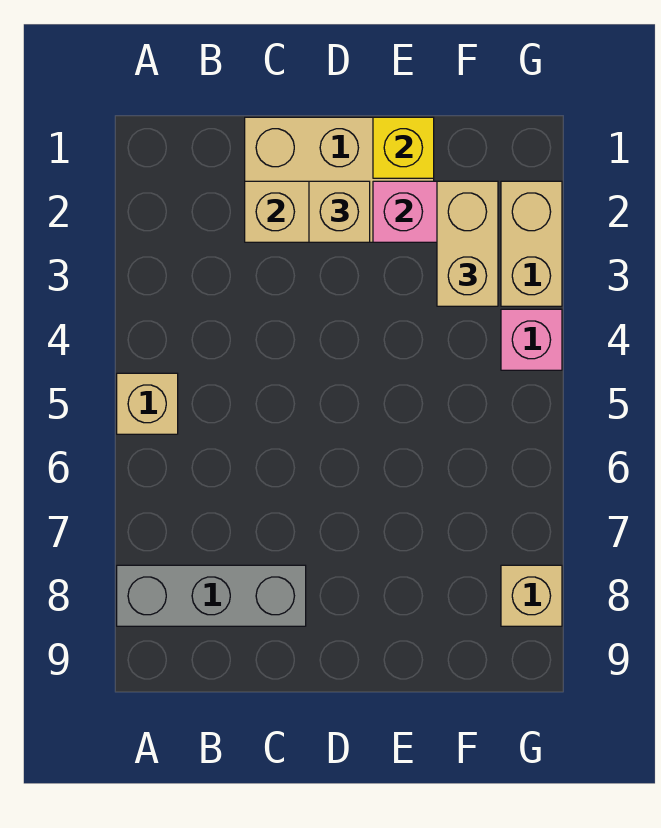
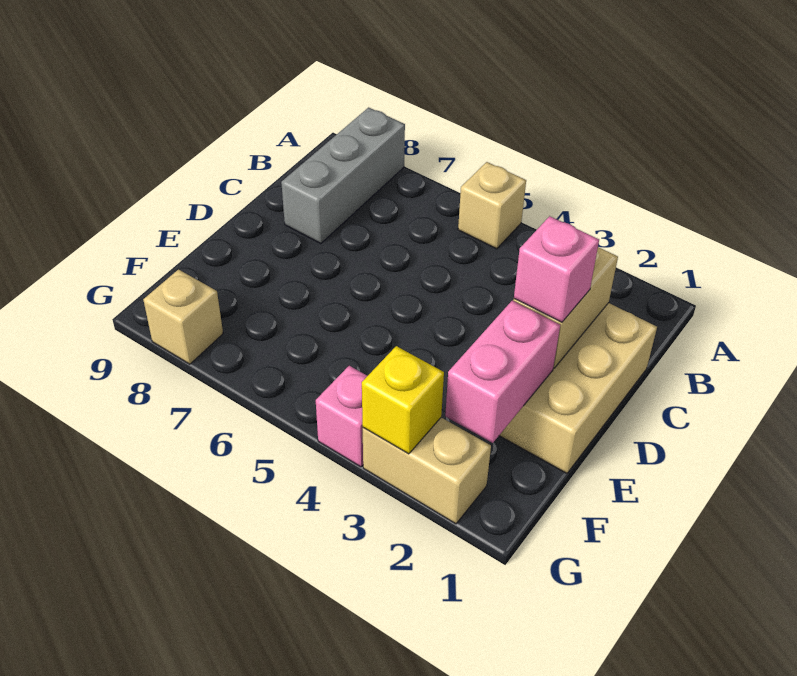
tan brick D2 level 3 -> pink brick D2 level 3
yellow brick E1 level 2 -> yellow brick G3 level 2
tan brick F2:F3 level 3 -> none

